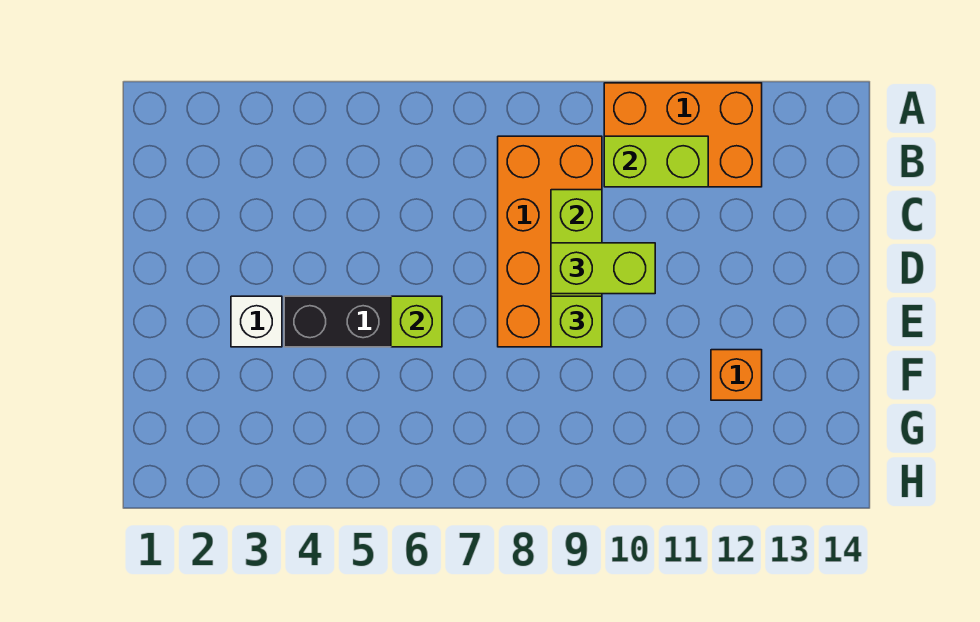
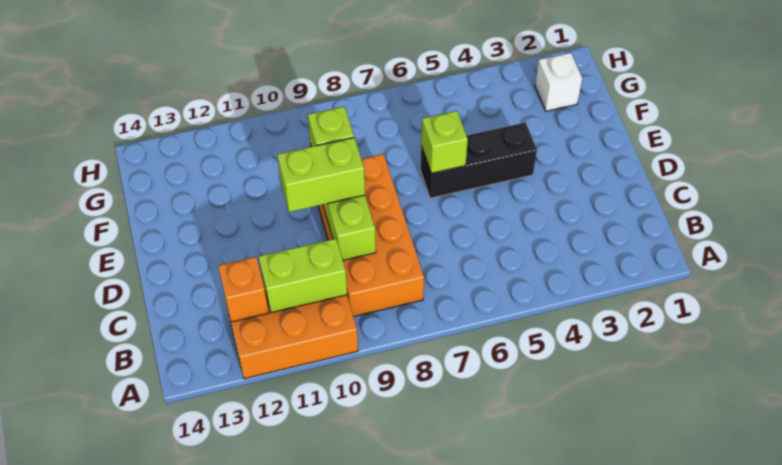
white brick E3 level 1 -> white brick G2 level 1
orange brick F12 level 1 -> orange brick B12 level 2

